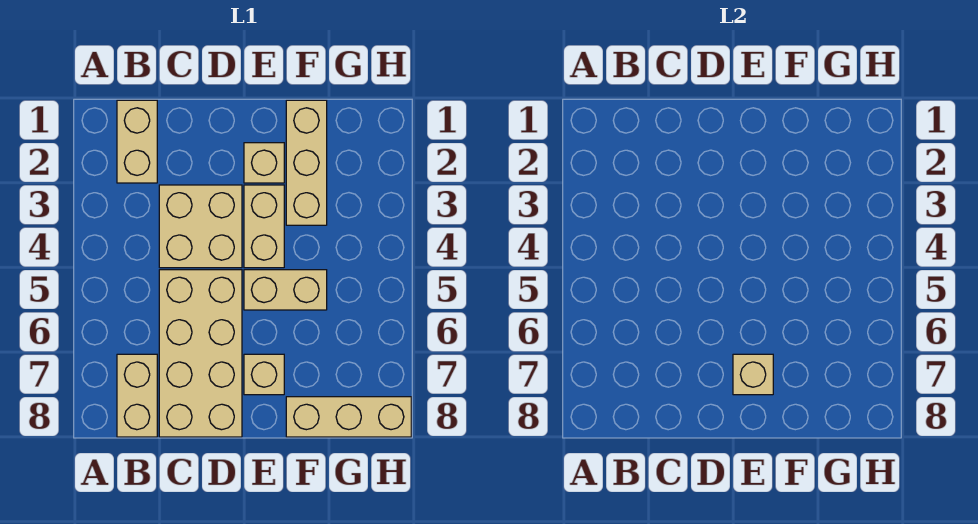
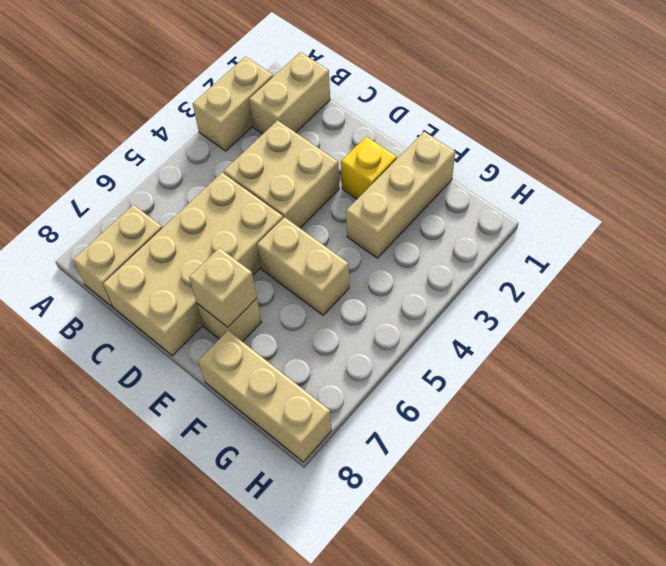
tan brick E2 level 1 -> yellow brick E2 level 1
tan brick E3:E4 level 1 -> tan brick A2:A3 level 1

